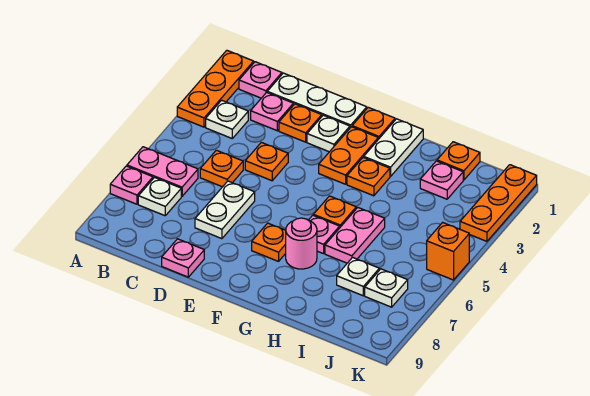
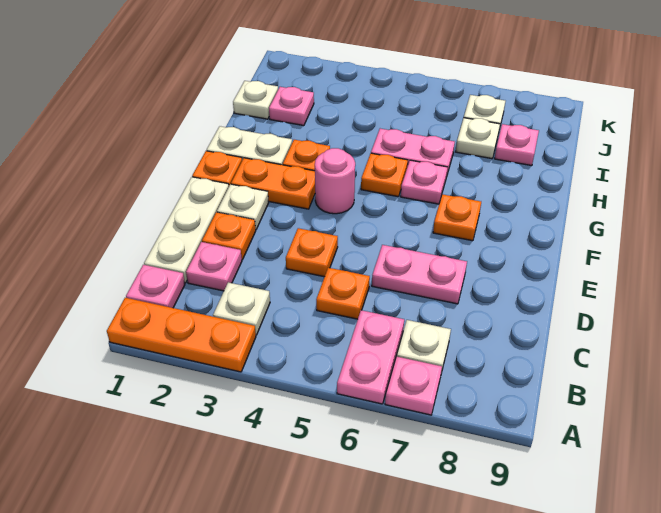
white plate D6:D7 level 1 -> pink plate D6:D7 level 1
pink plate D9 level 1 -> pink plate I8 level 1
pink round brick G7 level 1 -> pink round brick F4 level 1
orange plate I1 level 1 -> white plate I1 level 1
orange plate K1:K3 level 1 -> none
orange brick K5 level 1 -> none

